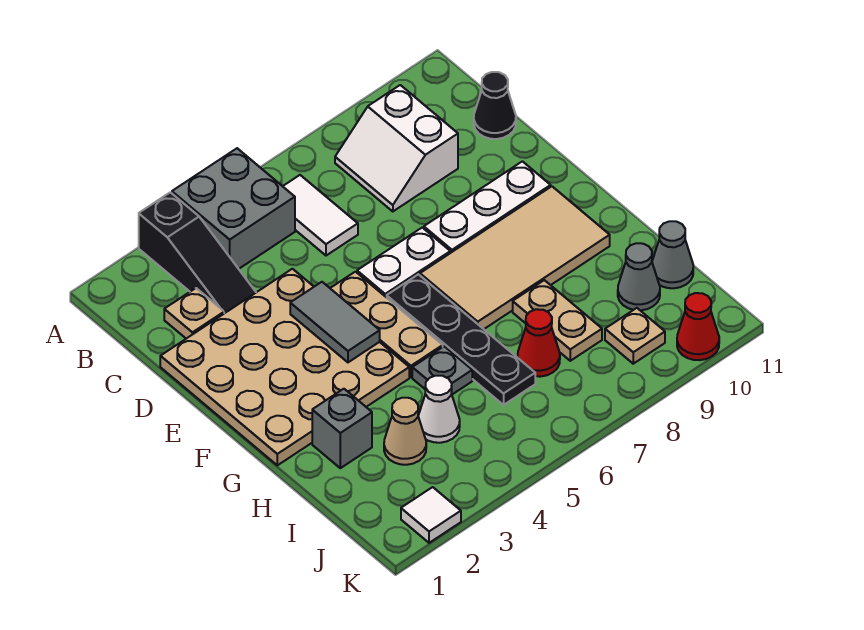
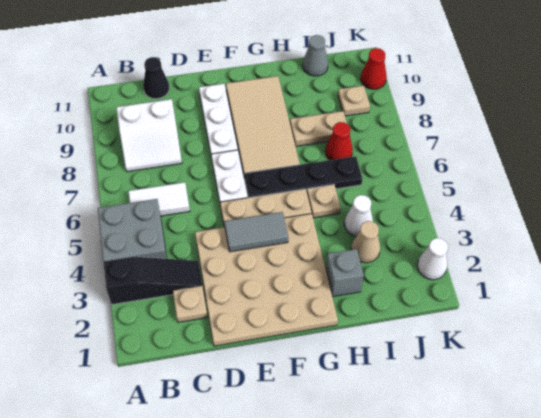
grey plate H5 level 1 -> tan plate H5 level 1
grey cone I10 level 1 -> none
white tile K2 level 1 -> white cone K2 level 1

